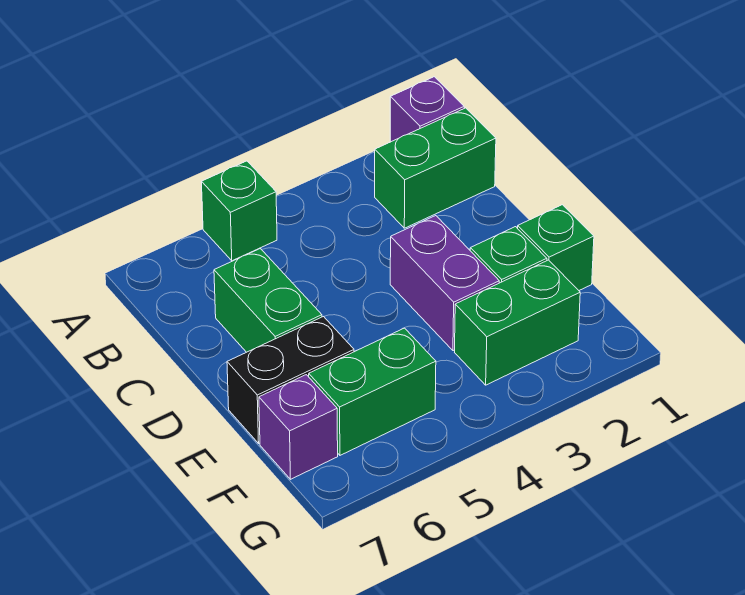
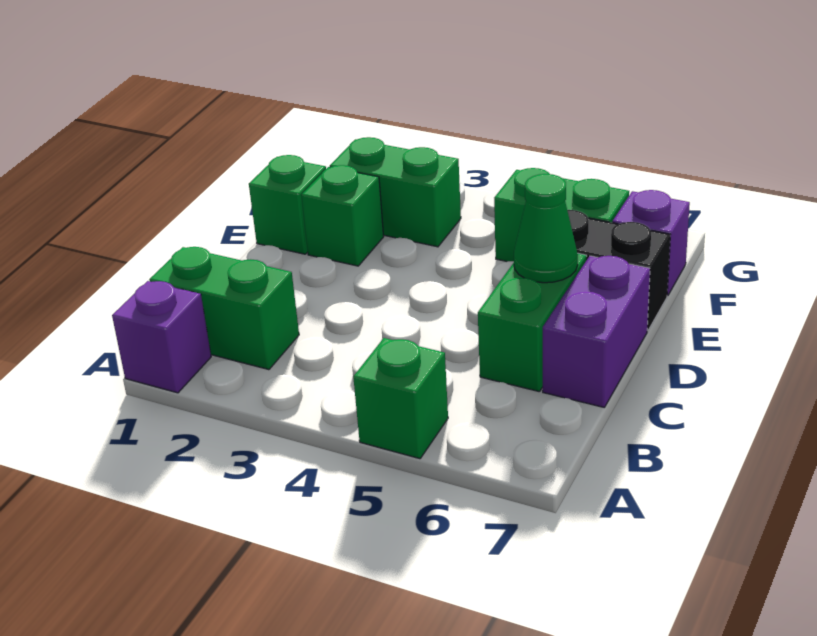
purple brick D3:E3 level 1 -> purple brick C7:D7 level 1
none -> green cone D6 level 2

